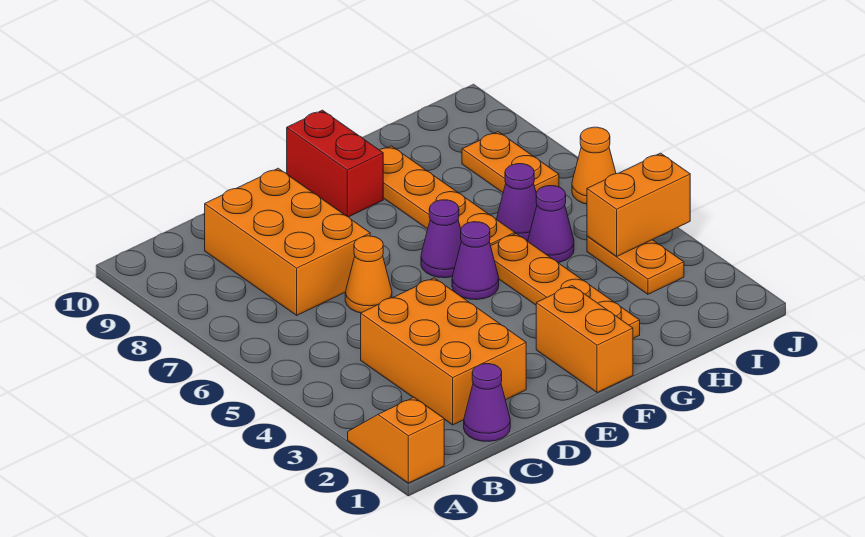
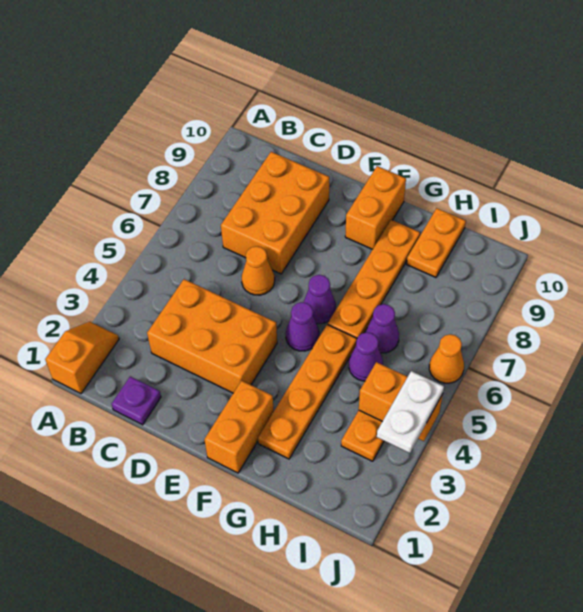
purple cone C1 level 1 -> purple plate C1 level 1
orange brick C2:D4 level 1 -> orange brick C3:E4 level 1
red brick F9:F10 level 1 -> orange brick F9:F10 level 1
orange plate I7:I8 level 1 -> orange plate H9:H10 level 1
none -> white plate J3:J4 level 3

